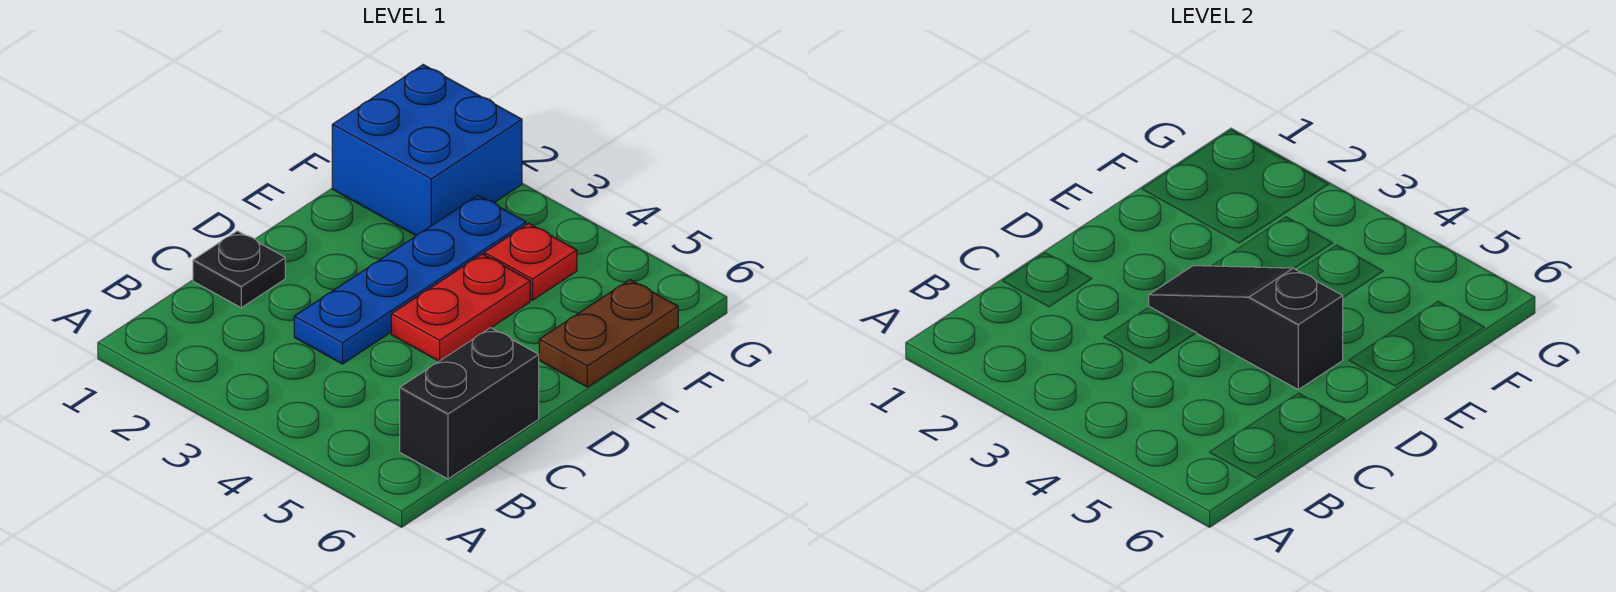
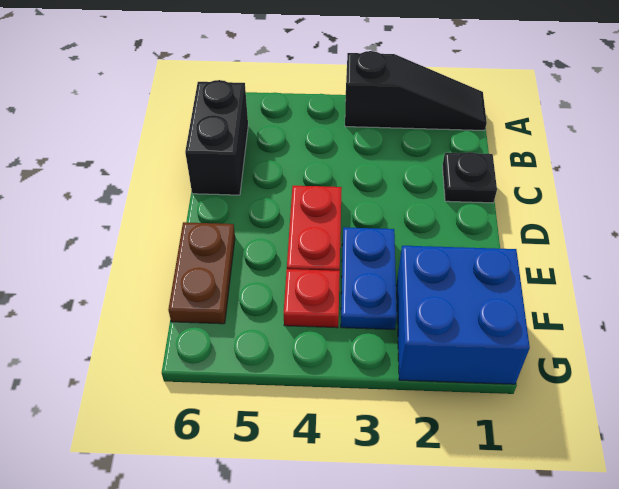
blue plate C3:F3 level 1 -> blue plate E3:F3 level 1
black slope D3:D5 level 2 top 5 -> black slope A1:A3 level 1 top 3

